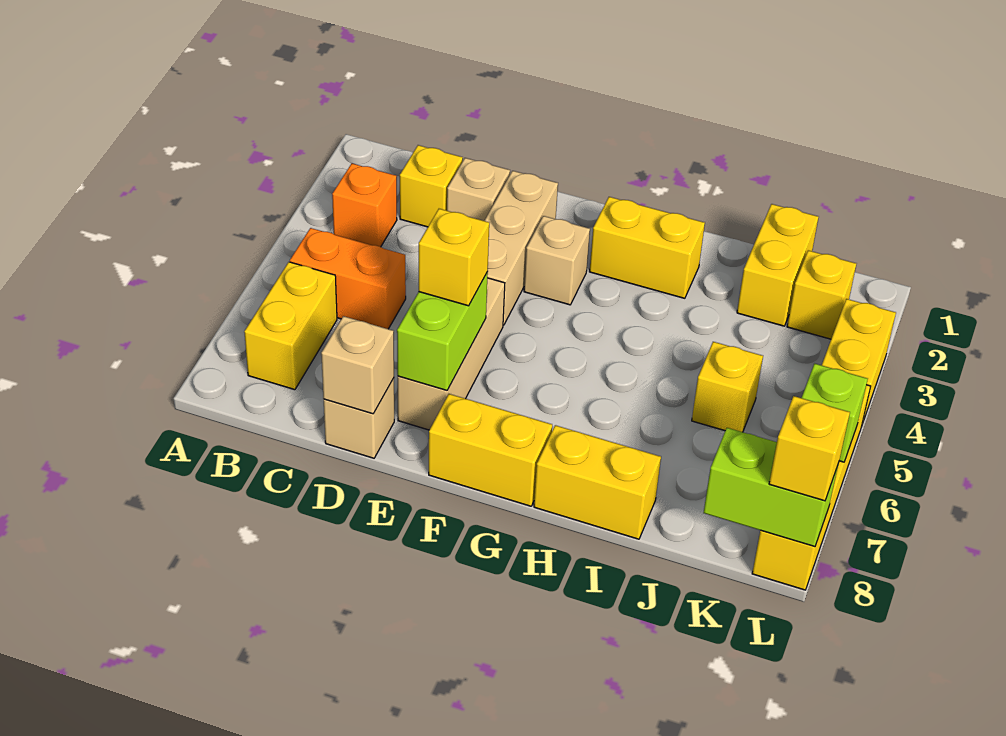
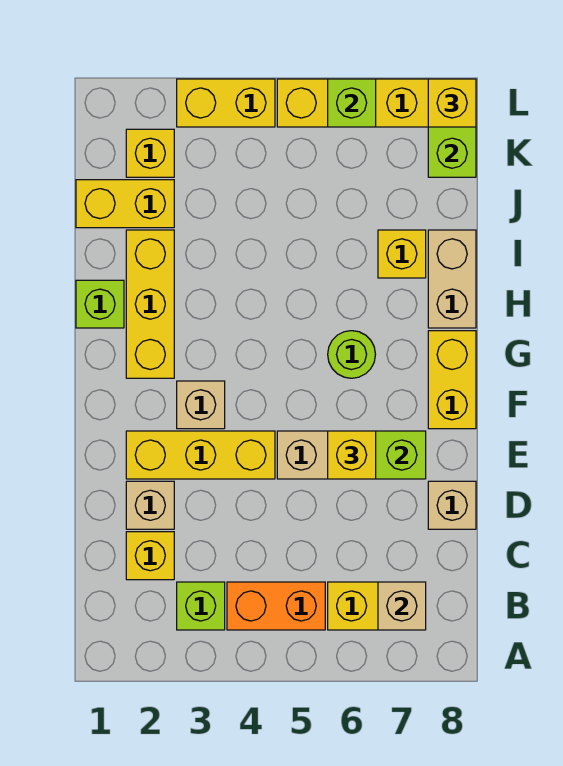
orange brick B3 level 1 -> lime brick B3 level 1
orange brick B5:C5 level 1 -> orange brick B4:B5 level 1
tan brick D8 level 2 -> tan brick B7 level 2
tan brick E2:E4 level 1 -> yellow brick E2:E4 level 1
yellow brick G2:H2 level 1 -> yellow brick G2:I2 level 1
none -> lime round brick G6 level 1
none -> lime brick H1 level 1
yellow brick H8:I8 level 1 -> tan brick H8:I8 level 1
yellow brick J5 level 1 -> yellow brick I7 level 1

